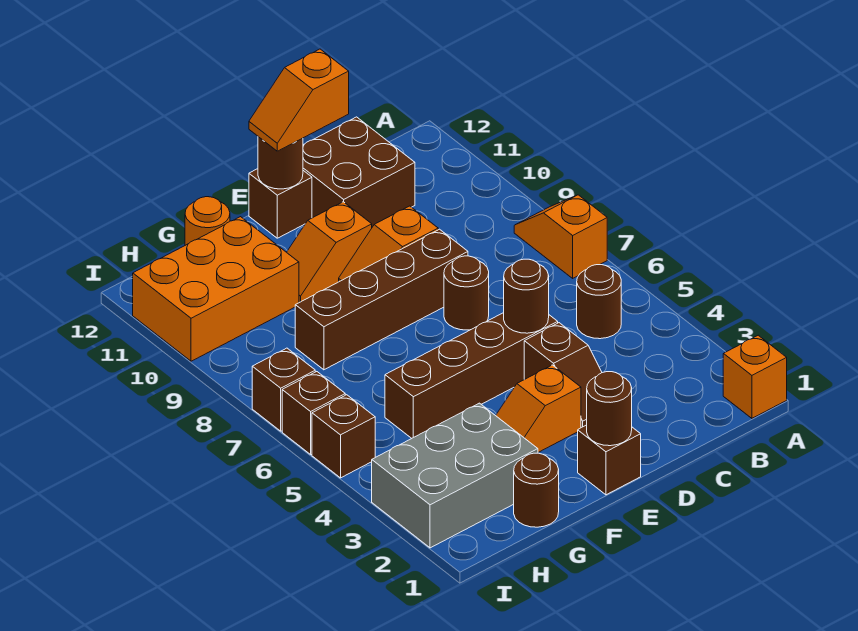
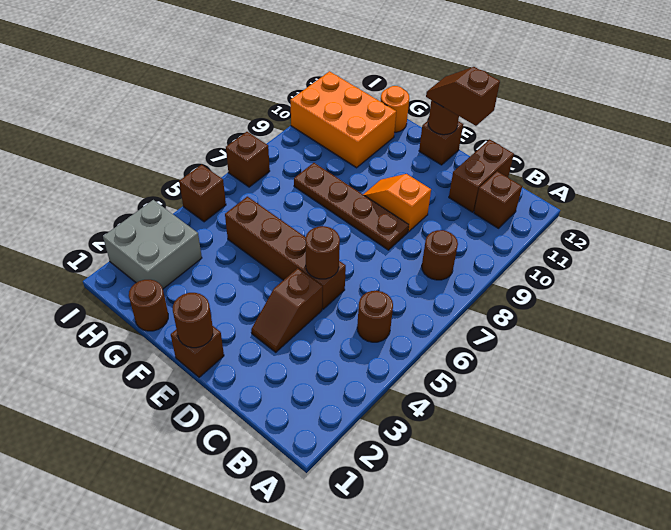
orange brick A1 level 1 -> none
orange slope A7:A8 level 1 top 7 -> none
brown brick C11:D12 level 1 -> brown brick C11:C12 level 1
brown round brick D7 level 1 -> brown round brick B8 level 1
brown brick D8:G8 level 1 -> brown plate D8:G8 level 1
orange slope D12:E12 level 3 top D -> brown slope D12:E12 level 3 top D
orange slope E3:F3 level 1 top E -> none
orange slope E10:F10 level 1 top E -> none
grey brick G2:I3 level 1 -> grey brick H2:I3 level 1
brown brick I6 level 1 -> brown brick B11 level 1

